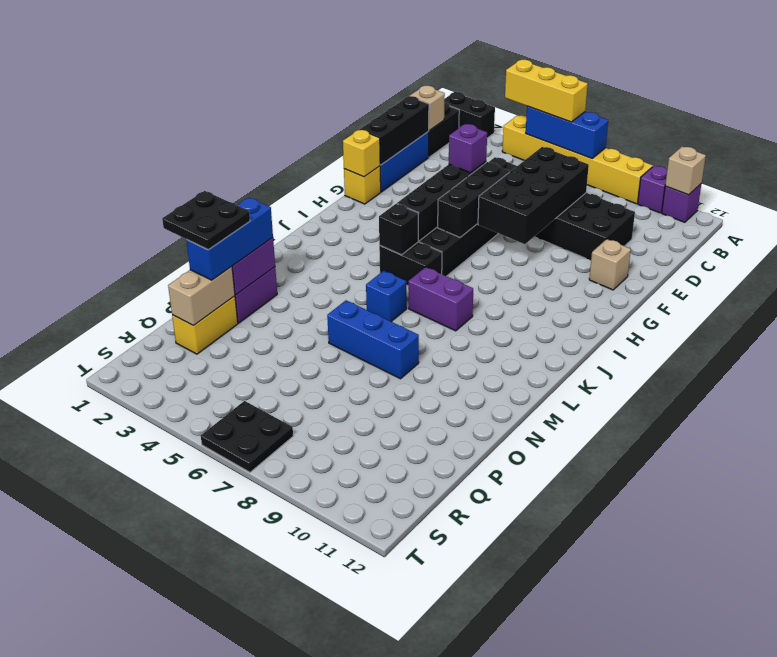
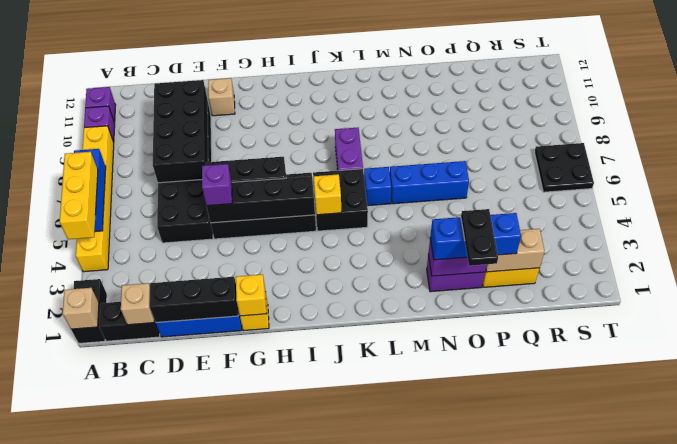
tan brick A11 level 2 -> tan brick A1 level 2
black brick D7:G8 level 2 -> black brick D7:E10 level 2
black brick J5:J6 level 1 -> black brick J5:K6 level 1
black brick J5 level 2 -> yellow brick J5 level 2
blue brick N6:N8 level 1 -> blue brick M6:O6 level 1
black plate O1:P2 level 4 -> black plate O1:O2 level 4

